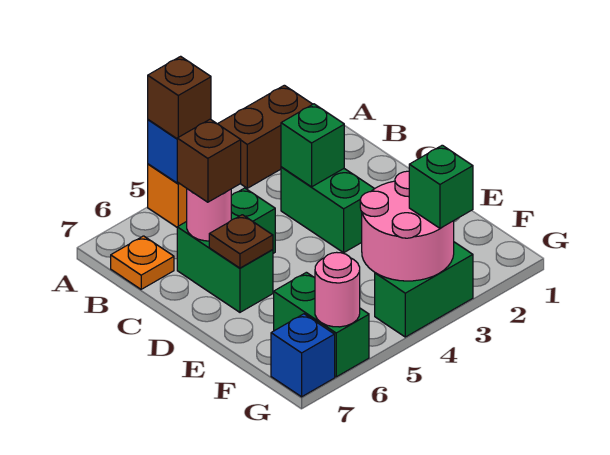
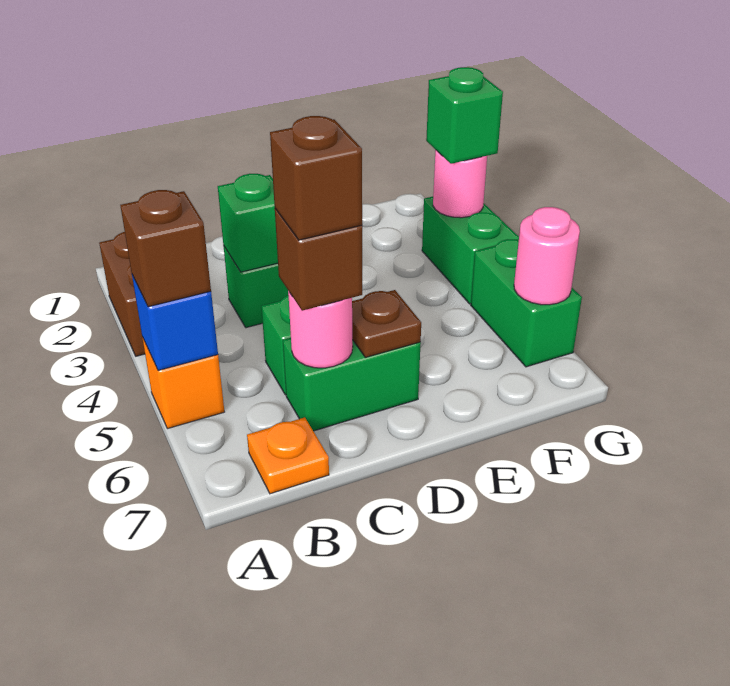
none -> brown brick C6 level 4
pink round brick F3:G4 level 2 -> pink round brick G3 level 2
green brick F6:G6 level 1 -> green brick G5:G6 level 1
blue brick G7 level 1 -> none

